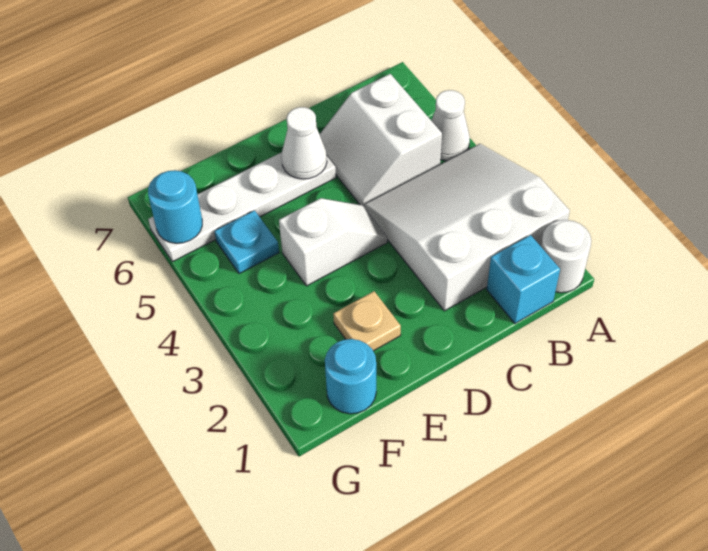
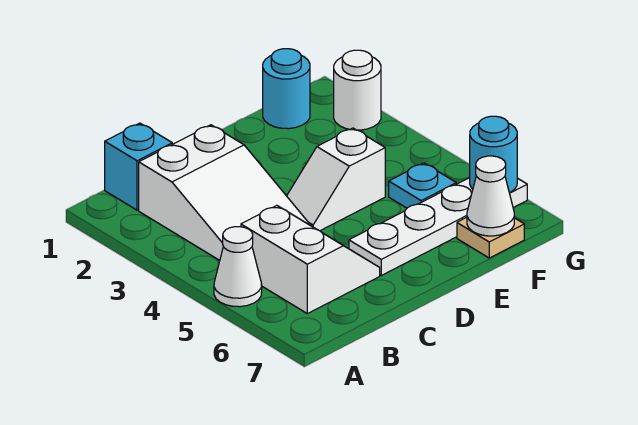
white round brick A1 level 1 -> white round brick G2 level 1
white slope A2:C4 level 1 top 2 -> white slope B2:C4 level 1 top 2
white cone D6 level 2 -> white cone F7 level 2
tan plate E2 level 1 -> tan plate F7 level 1

